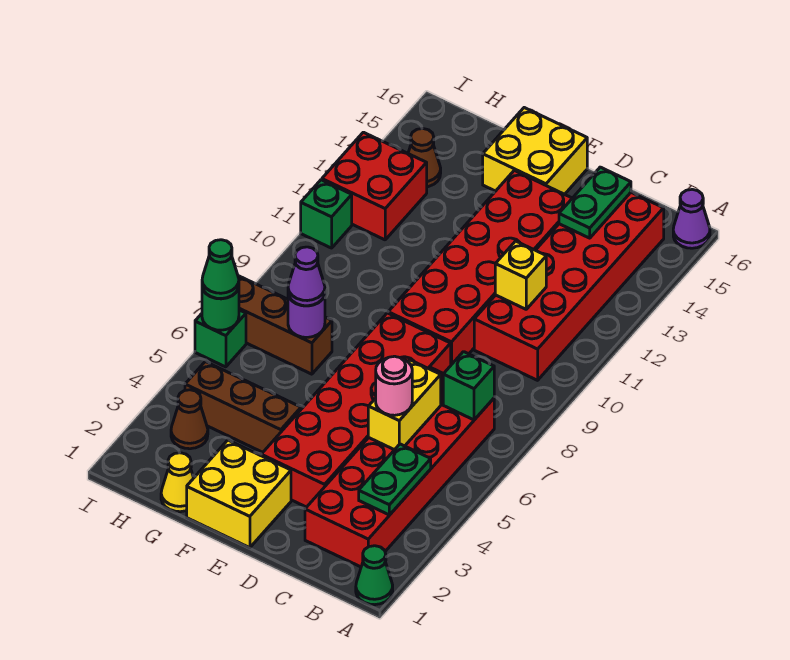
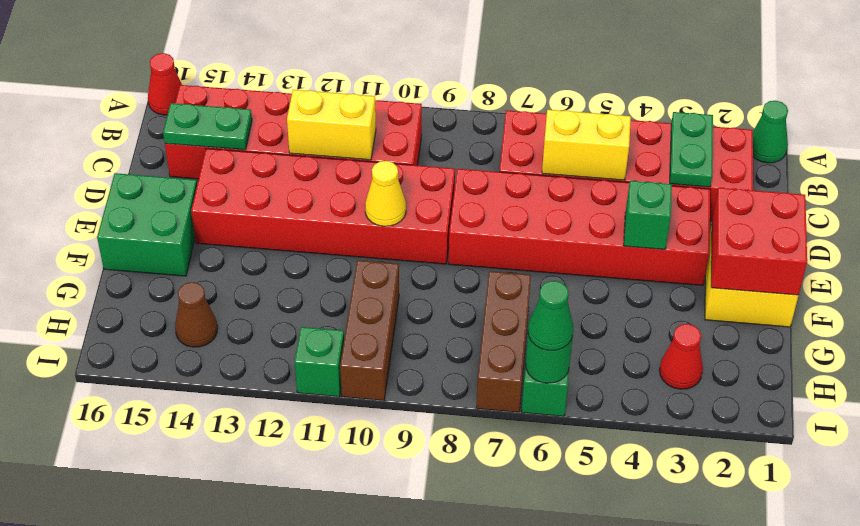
purple cone A16 level 1 -> red cone A16 level 1
green plate B3:B4 level 2 -> green plate B3:C3 level 2
green brick B7 level 2 -> green brick E4 level 2
pink round brick C5 level 3 -> none
yellow brick C11 level 2 -> yellow brick C11:C12 level 2
yellow brick E15:F16 level 1 -> green brick E15:F16 level 1
brown brick F4:H4 level 1 -> brown brick G10:I10 level 1
yellow cone G1 level 1 -> yellow cone E10 level 2
purple round brick G7 level 2 -> none
purple cone G7 level 3 -> none
brown cone H3 level 1 -> red cone H3 level 1
red brick H12:I13 level 1 -> red brick E1:F2 level 2

